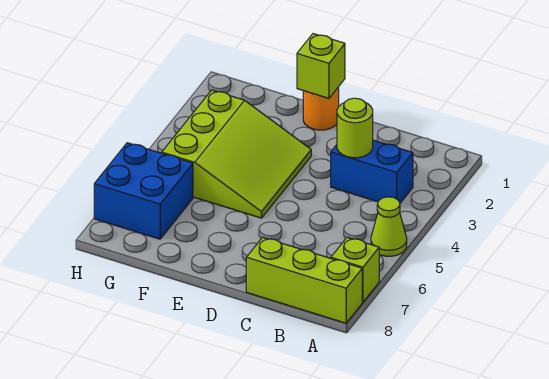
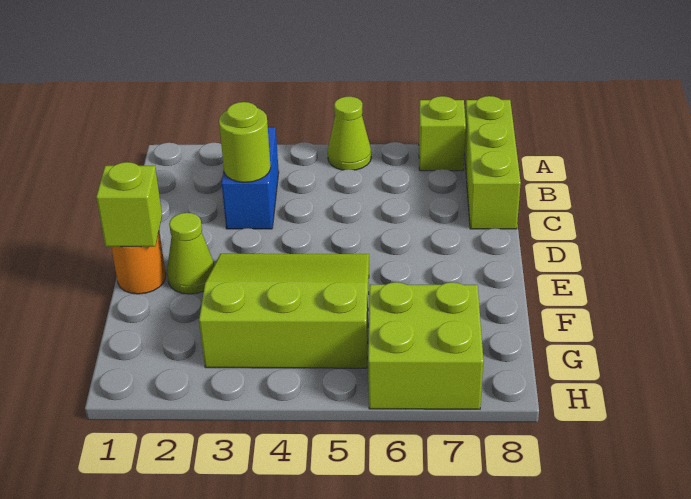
none -> lime cone E2 level 1
blue brick G6:H7 level 1 -> lime brick G6:H7 level 1

